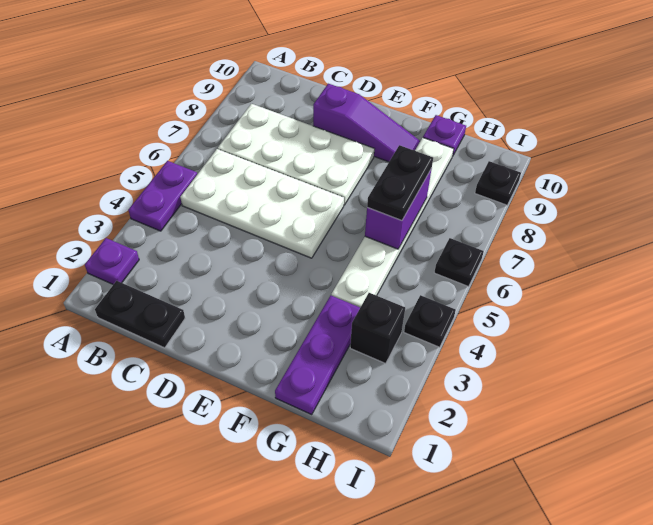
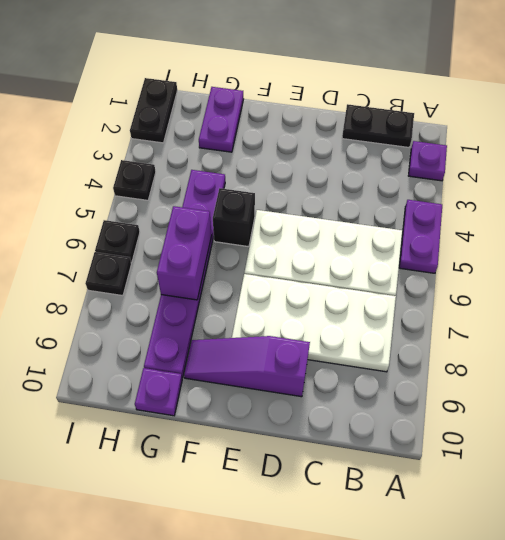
purple plate G1:G3 level 1 -> purple plate G1:G2 level 1
white plate G4:G9 level 1 -> purple plate G4:G9 level 1
black plate G6:G7 level 3 -> black plate I1:I2 level 1
black brick H3 level 1 -> black brick F5 level 1
black plate I9 level 1 -> black plate I7 level 1

